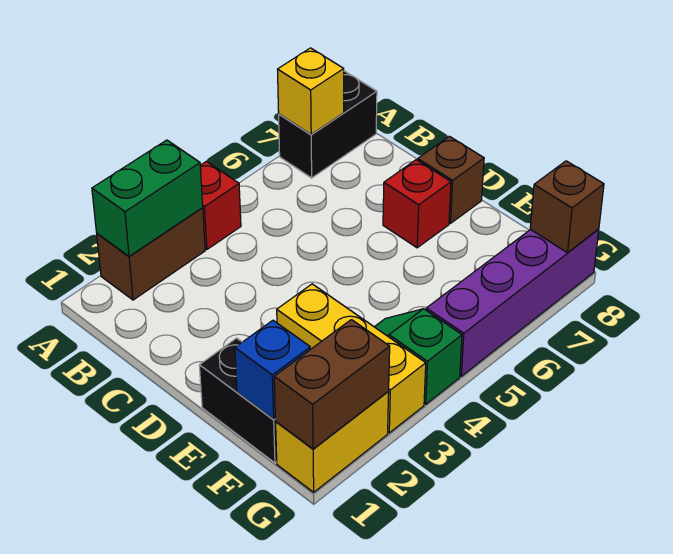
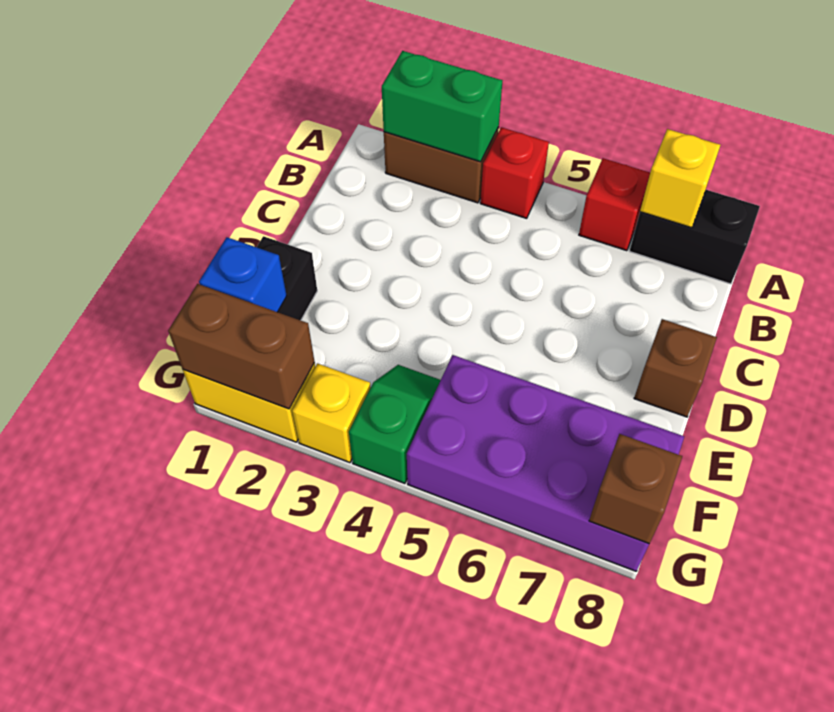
red brick D7 level 1 -> red brick A6 level 1
yellow brick E3:G3 level 1 -> yellow brick G3 level 1
purple brick G5:G8 level 1 -> purple brick F5:G8 level 1

